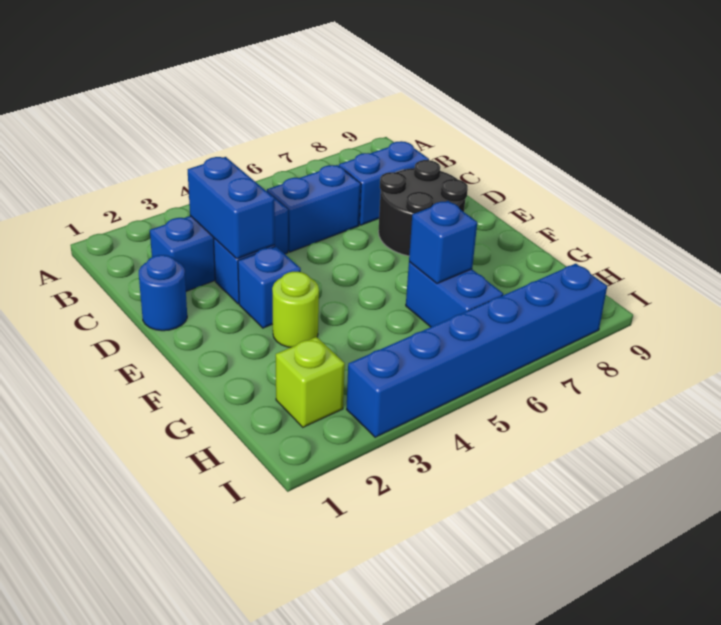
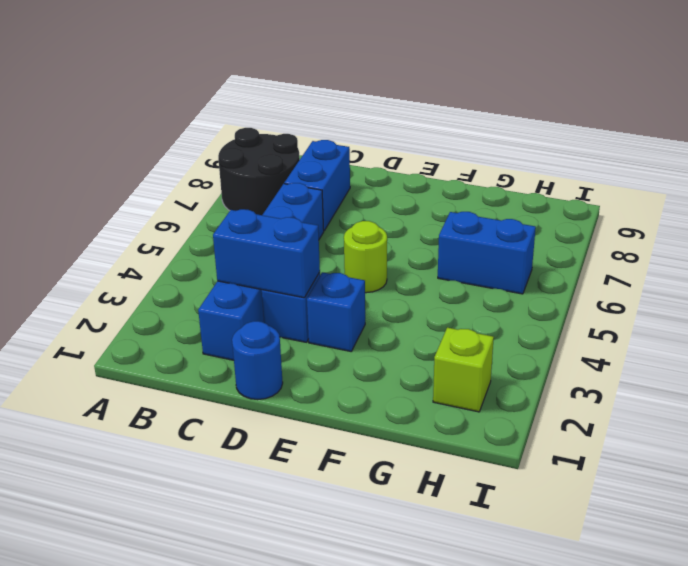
black round brick D7:E8 level 1 -> black round brick A7:B8 level 1
lime round brick F3 level 1 -> lime round brick E5 level 1
blue brick G6 level 2 -> none
blue brick I3:I8 level 1 -> none

